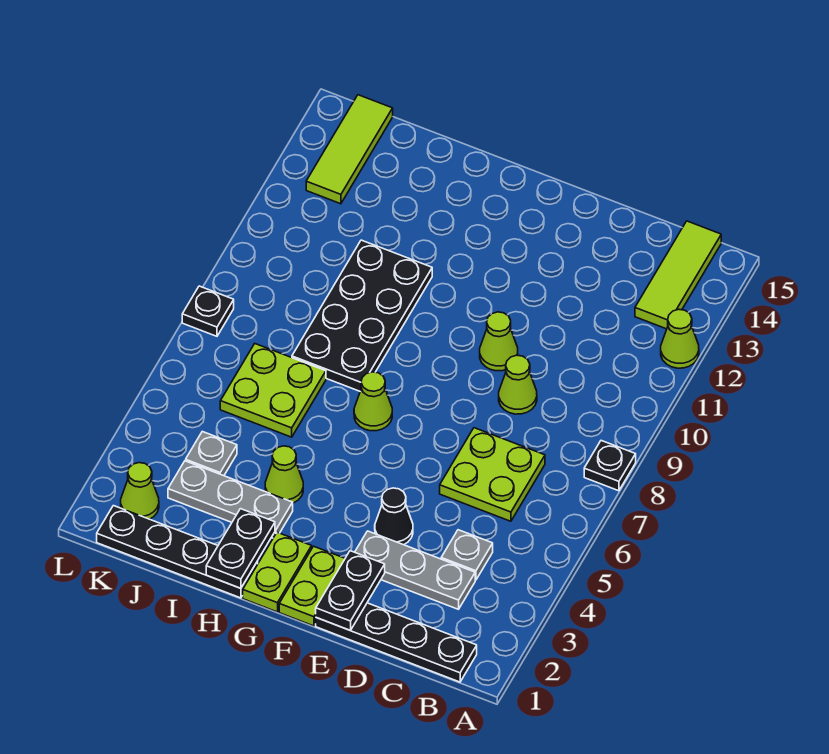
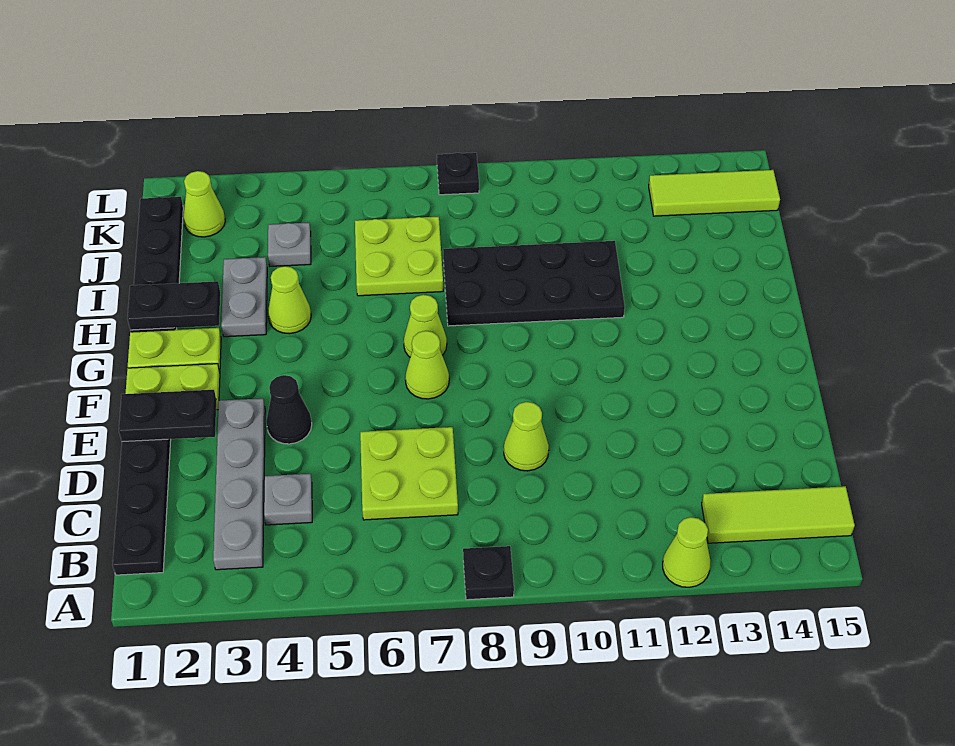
grey plate C3:E3 level 1 -> grey plate B3:E3 level 1
lime cone E10 level 1 -> lime cone F7 level 1
grey plate H3:J3 level 1 -> grey plate H3:I3 level 1

